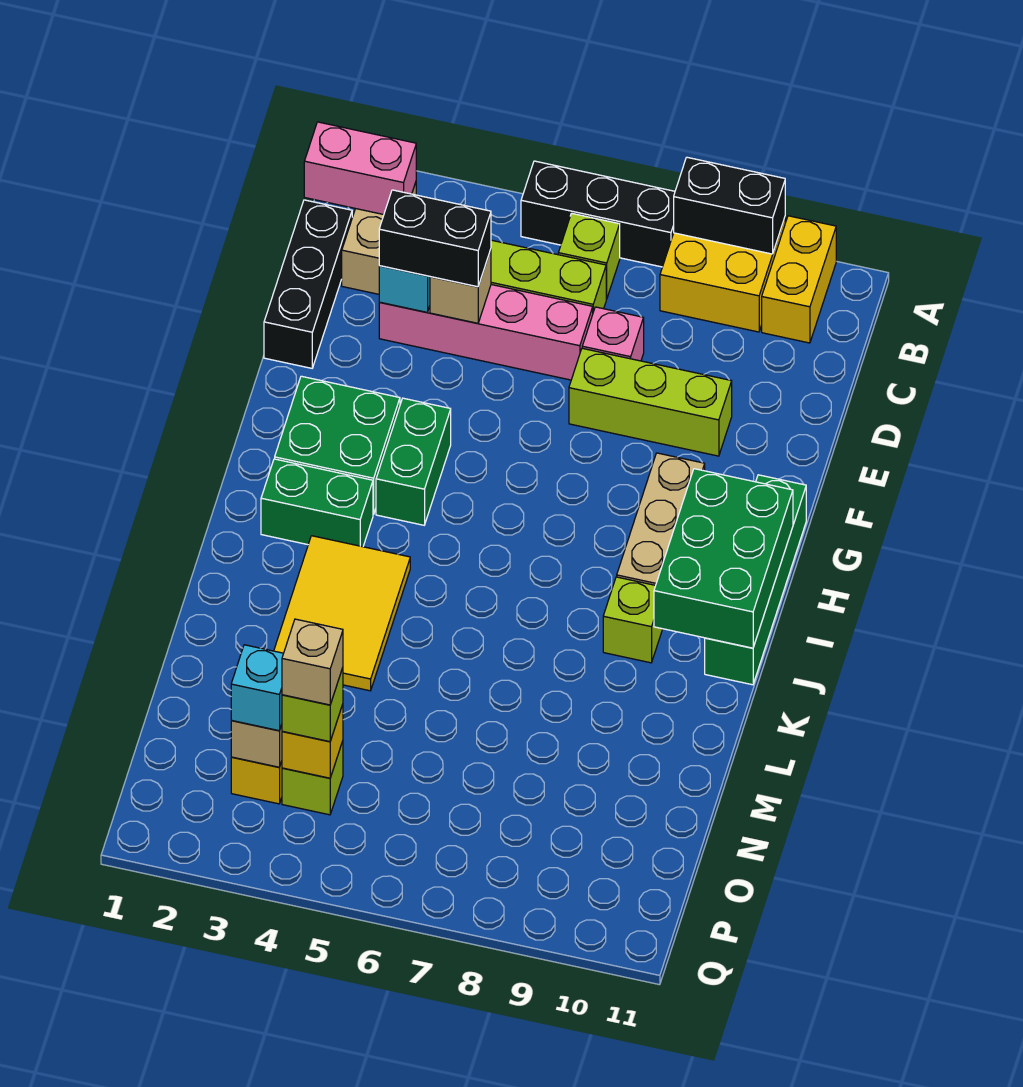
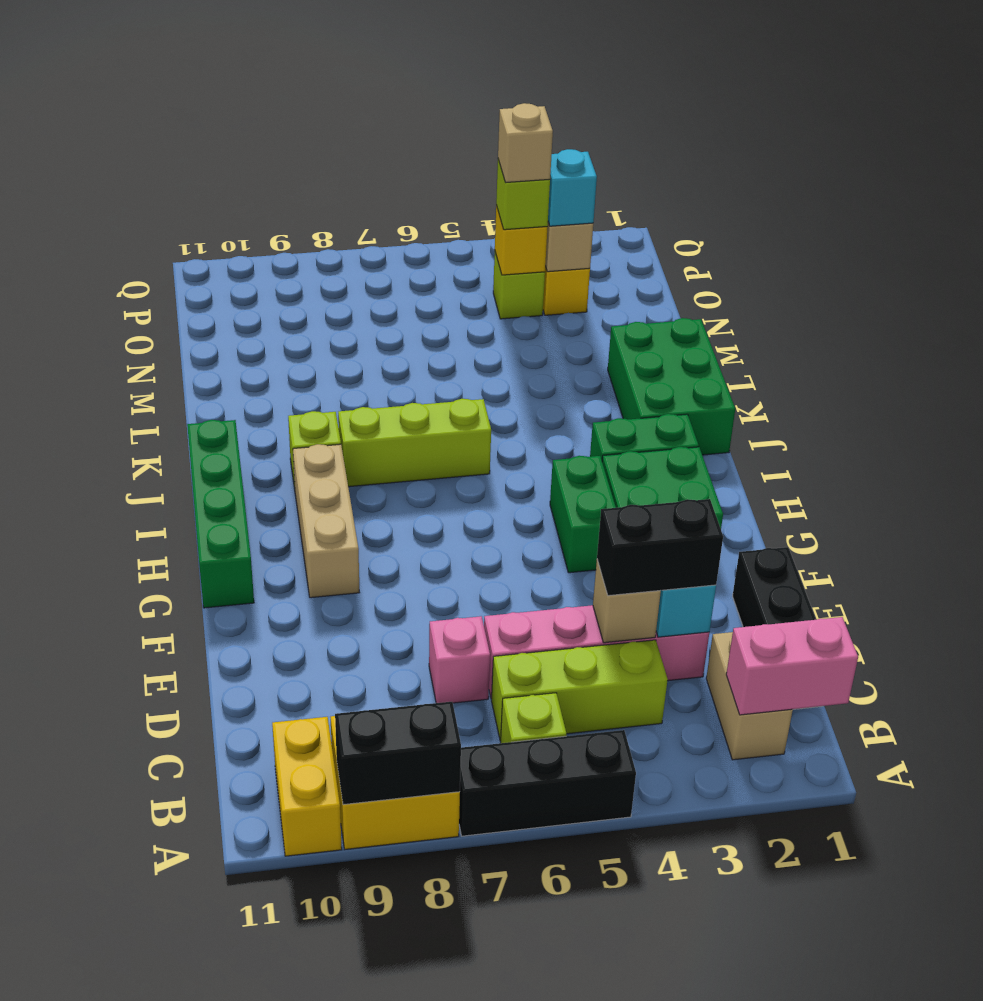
lime brick E7:E9 level 1 -> lime brick J6:J8 level 1
green brick H10:J11 level 2 -> green brick J1:L2 level 1
yellow tile J3:L4 level 1 -> none

